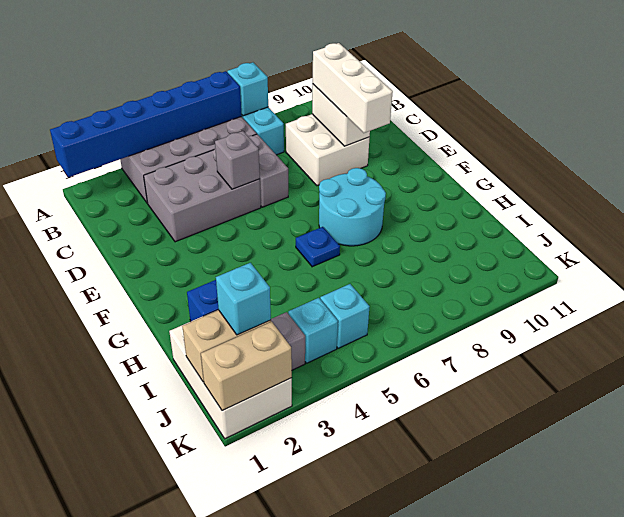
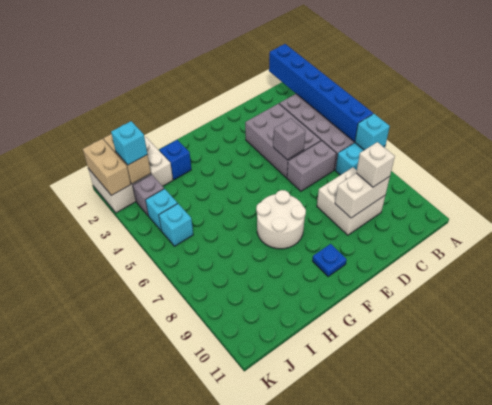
white brick C9:E9 level 3 -> white brick C9 level 3
cyan round brick F7:G8 level 1 -> white round brick F7:G8 level 1
blue plate G6 level 1 -> blue plate F10 level 1

